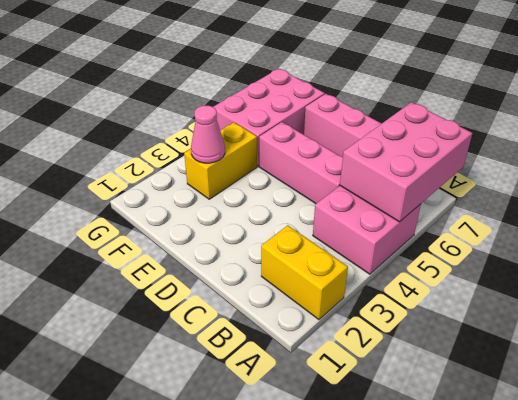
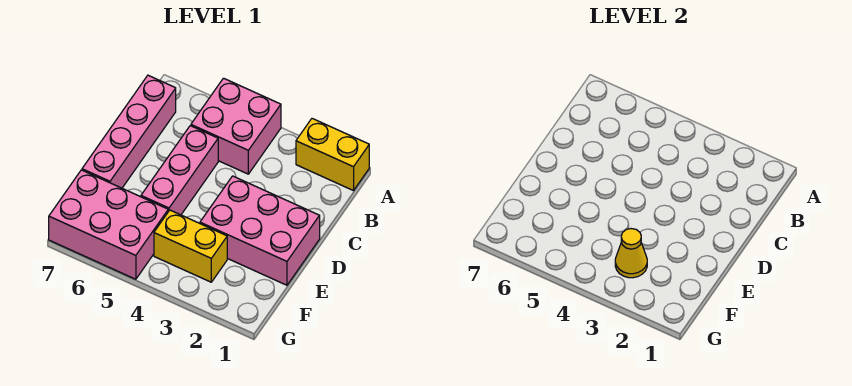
yellow brick A2:B2 level 1 -> yellow brick A1:A2 level 1
pink brick A5:B7 level 2 -> pink brick D1:E3 level 1
pink cone F3 level 2 -> yellow cone F3 level 2

